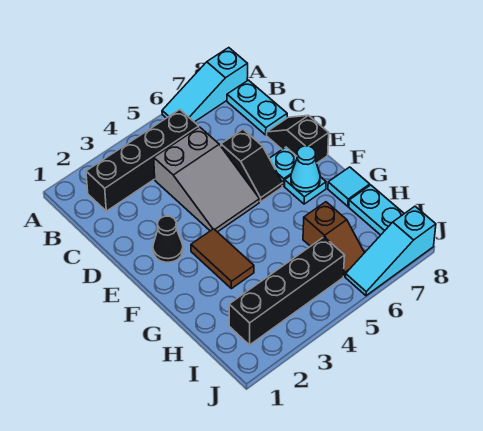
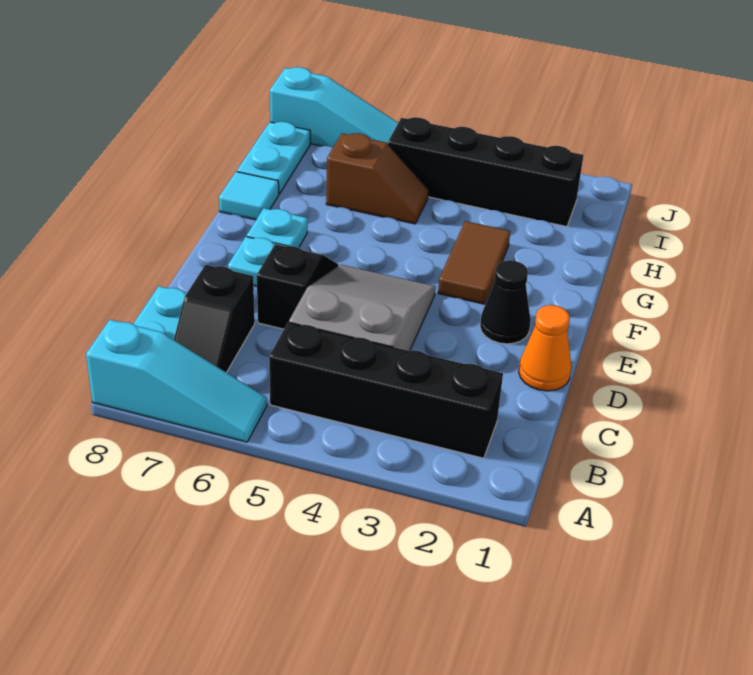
none -> orange cone D1 level 1
black slope D8:E8 level 1 top E -> black slope B7:C7 level 1 top C
cyan cone F7 level 2 -> none
brown slope H6:I6 level 1 top H -> brown slope H5:H6 level 1 top 6

